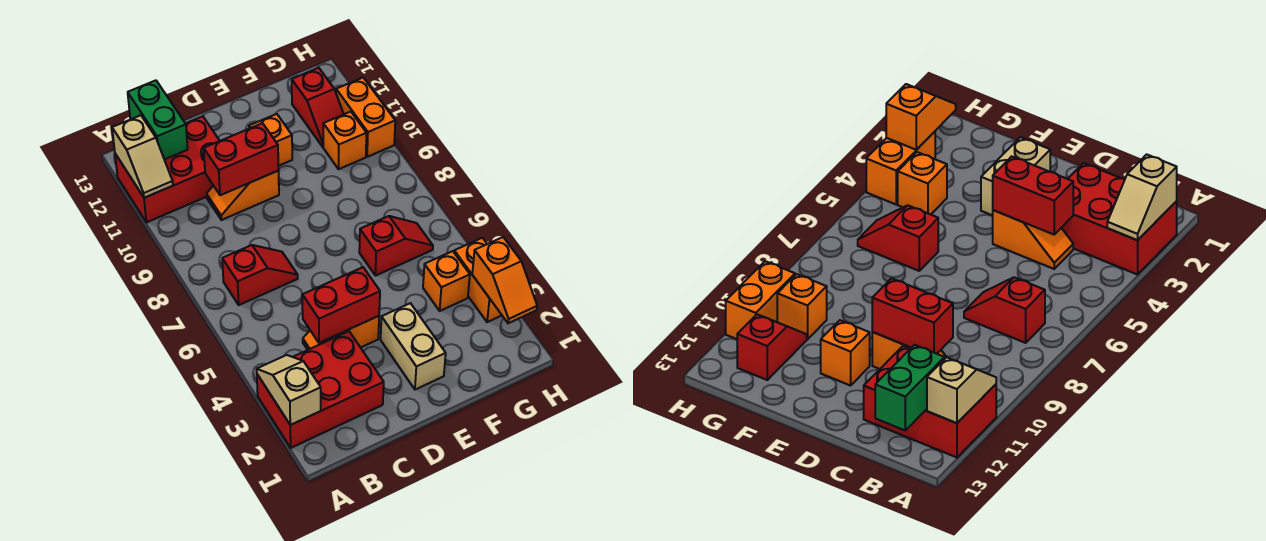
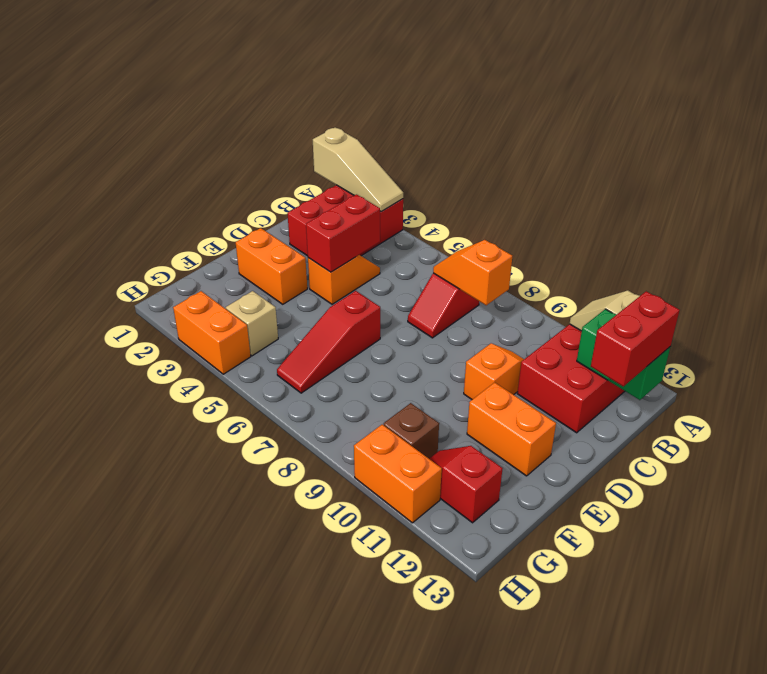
tan slope A2:A3 level 2 top 2 -> tan slope A1:A3 level 2 top 1
red brick C10:D10 level 2 -> red brick B13:C13 level 3
tan brick E2:E3 level 1 -> orange brick E2:E3 level 1
orange brick E11 level 1 -> orange brick E11:E12 level 1
red slope F6:G6 level 1 top F -> red slope E6:G6 level 1 top E
orange brick G4 level 1 -> tan brick G4 level 1
orange brick G10 level 1 -> brown brick G10 level 1
orange slope H2:H3 level 2 top 3 -> orange slope B7:B8 level 2 top 8

